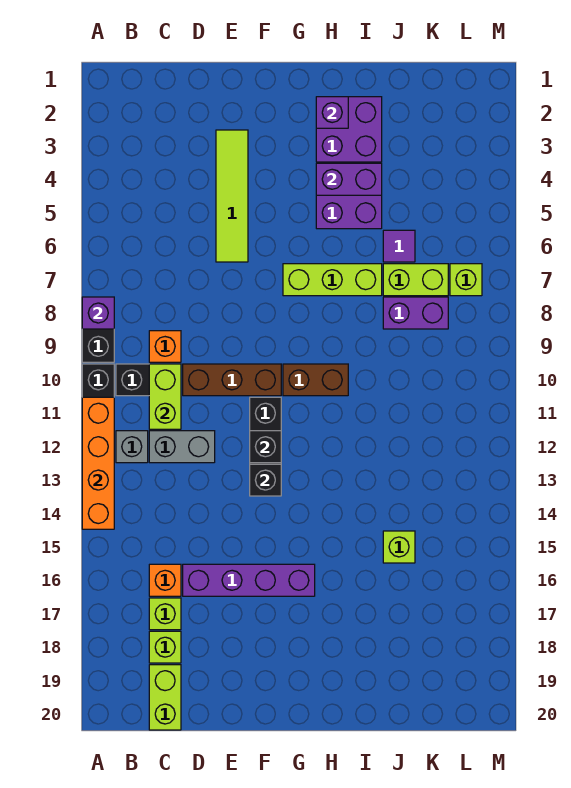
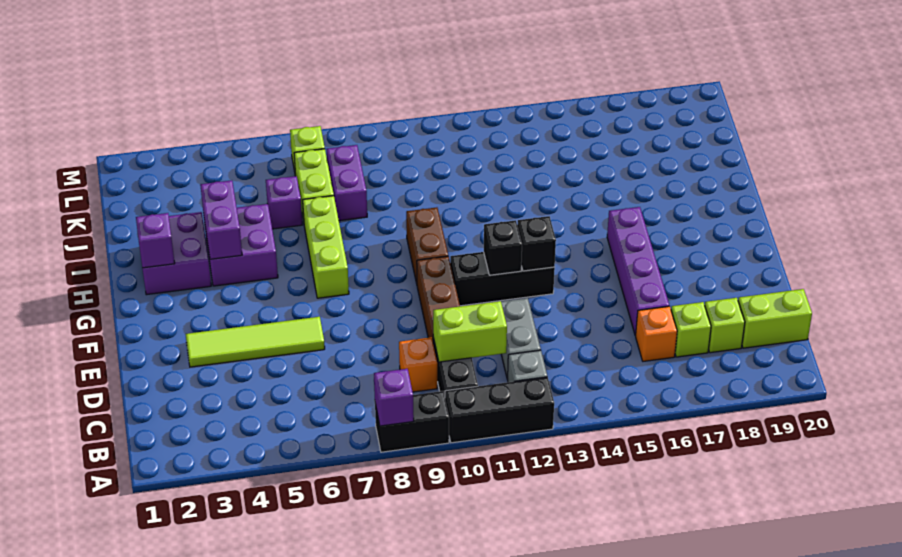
orange brick A11:A14 level 2 -> none
purple tile J6 level 1 -> purple brick J6 level 1
lime brick J15 level 1 -> none

